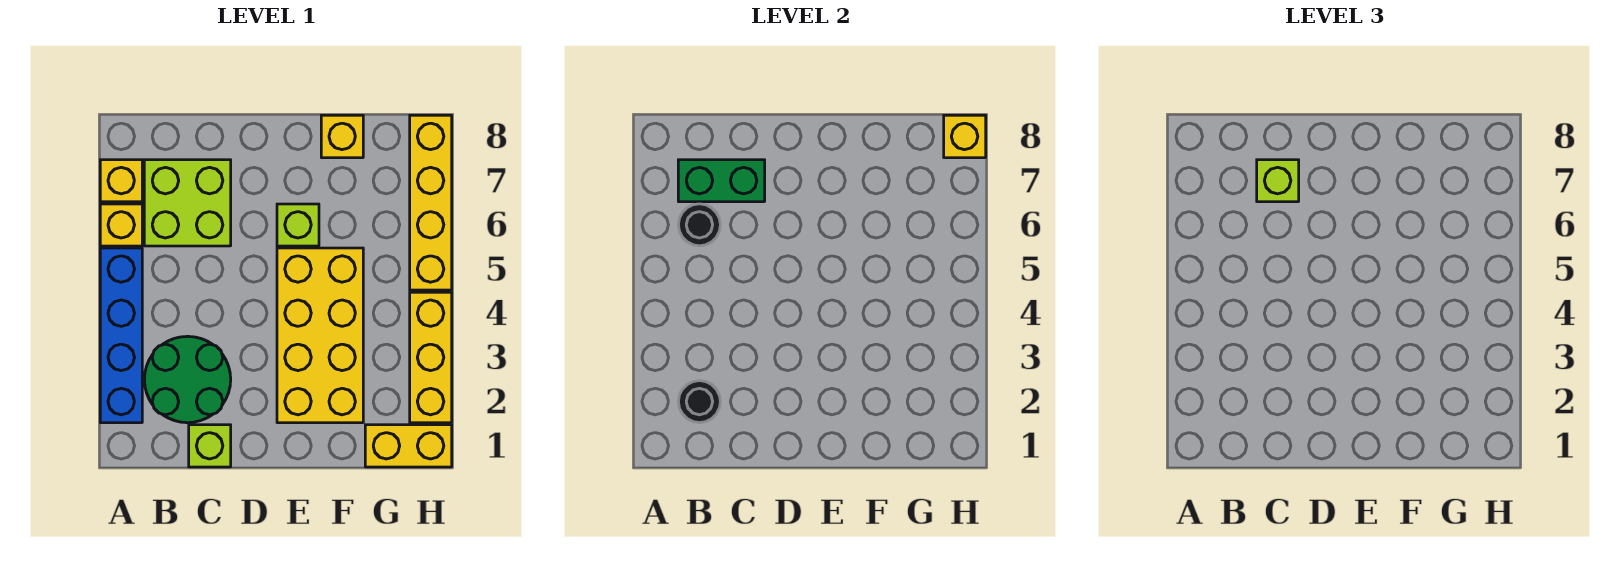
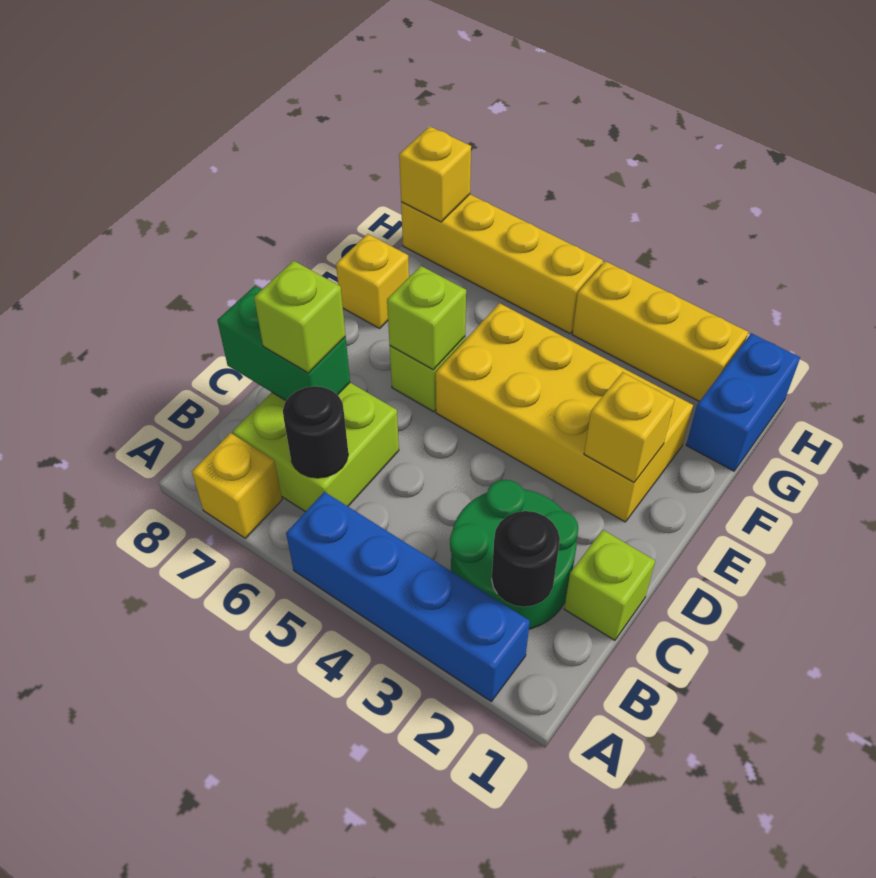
yellow brick A6 level 1 -> yellow brick E2 level 2
green brick B7:C7 level 2 -> green brick C7:C8 level 2
none -> lime brick E6 level 2
yellow brick G1:H1 level 1 -> blue brick G1:H1 level 1

